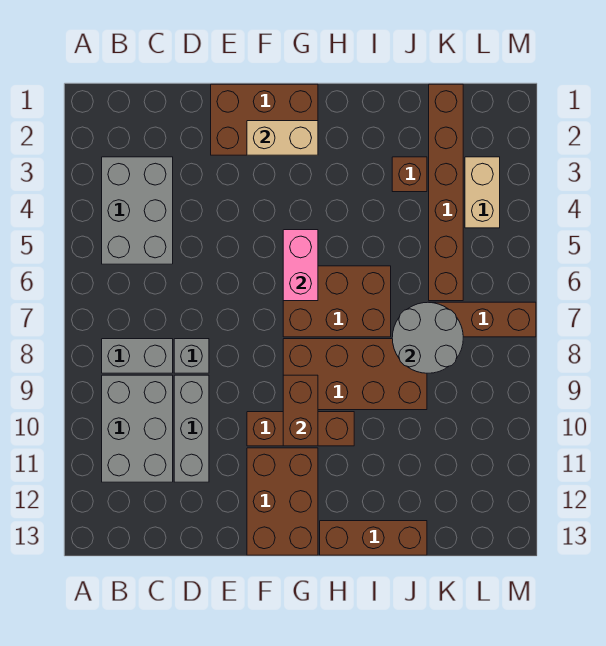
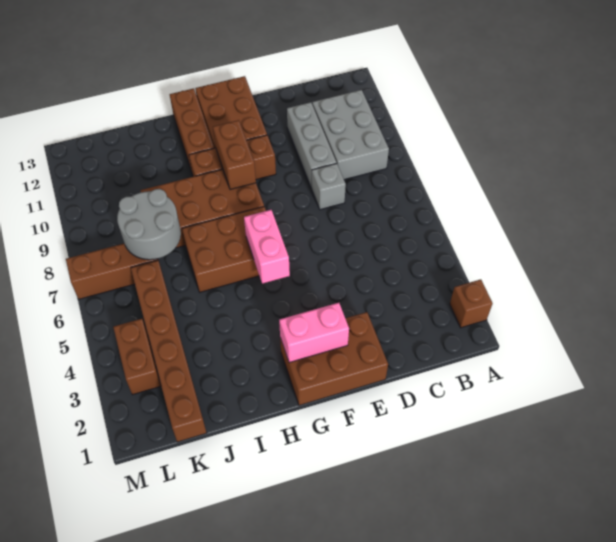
grey brick B3:C5 level 1 -> none
grey brick B8:C8 level 1 -> none
tan brick F2:G2 level 2 -> pink brick F2:G2 level 2
brown brick H13:J13 level 1 -> brown brick H11:H13 level 1
brown brick J3 level 1 -> brown brick A2 level 1
tan brick L3:L4 level 1 -> brown brick L3:L4 level 1

